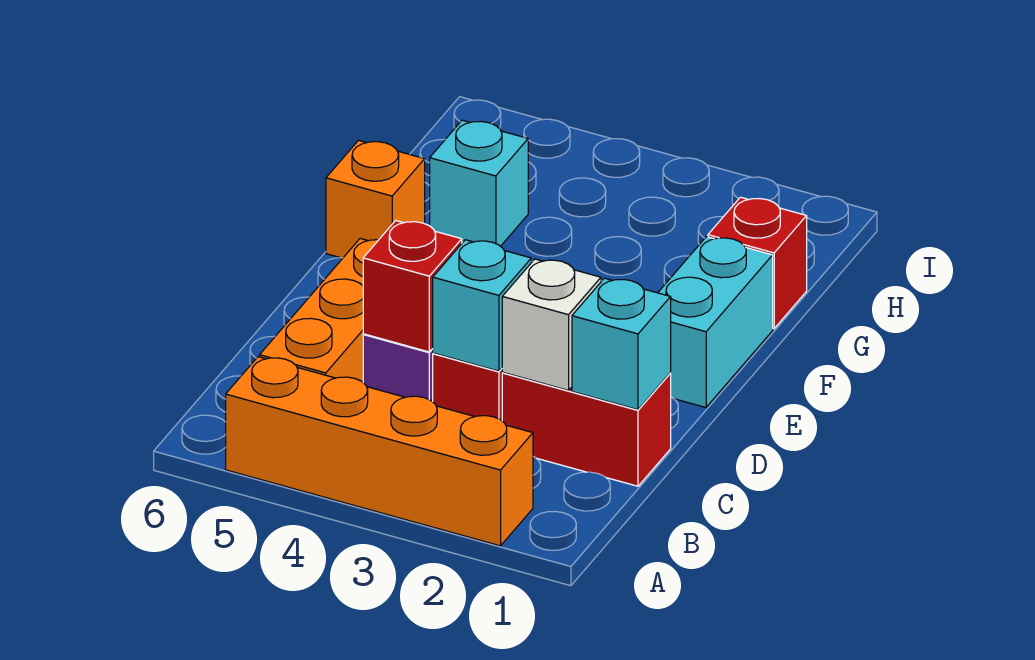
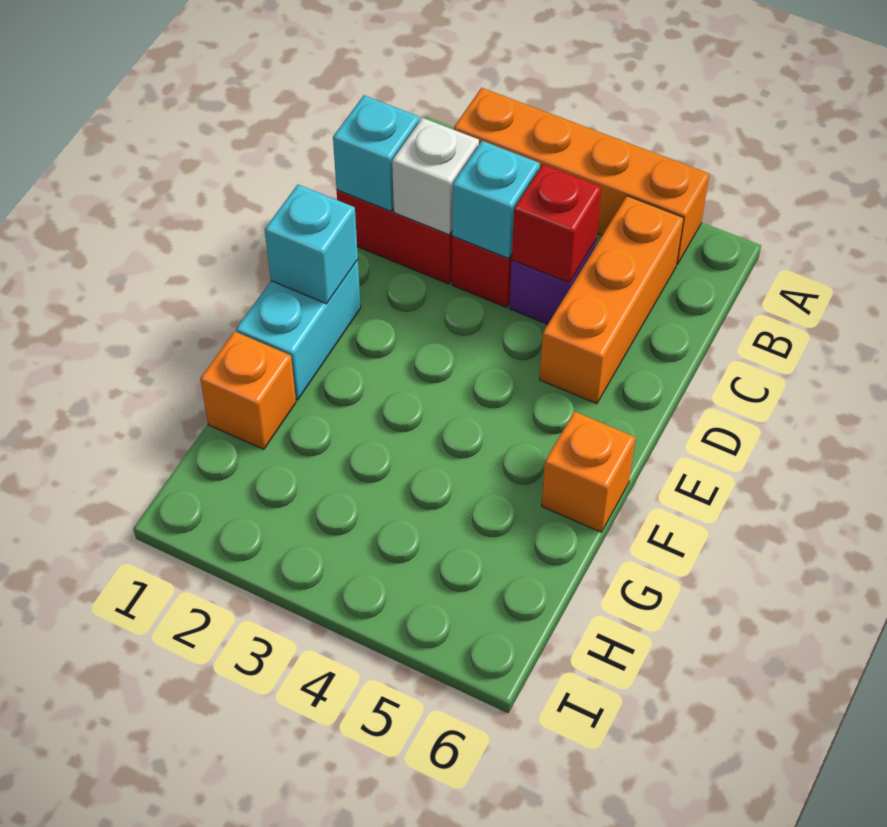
red brick G1 level 1 -> orange brick G1 level 1
cyan brick G5 level 1 -> cyan brick E1 level 2

